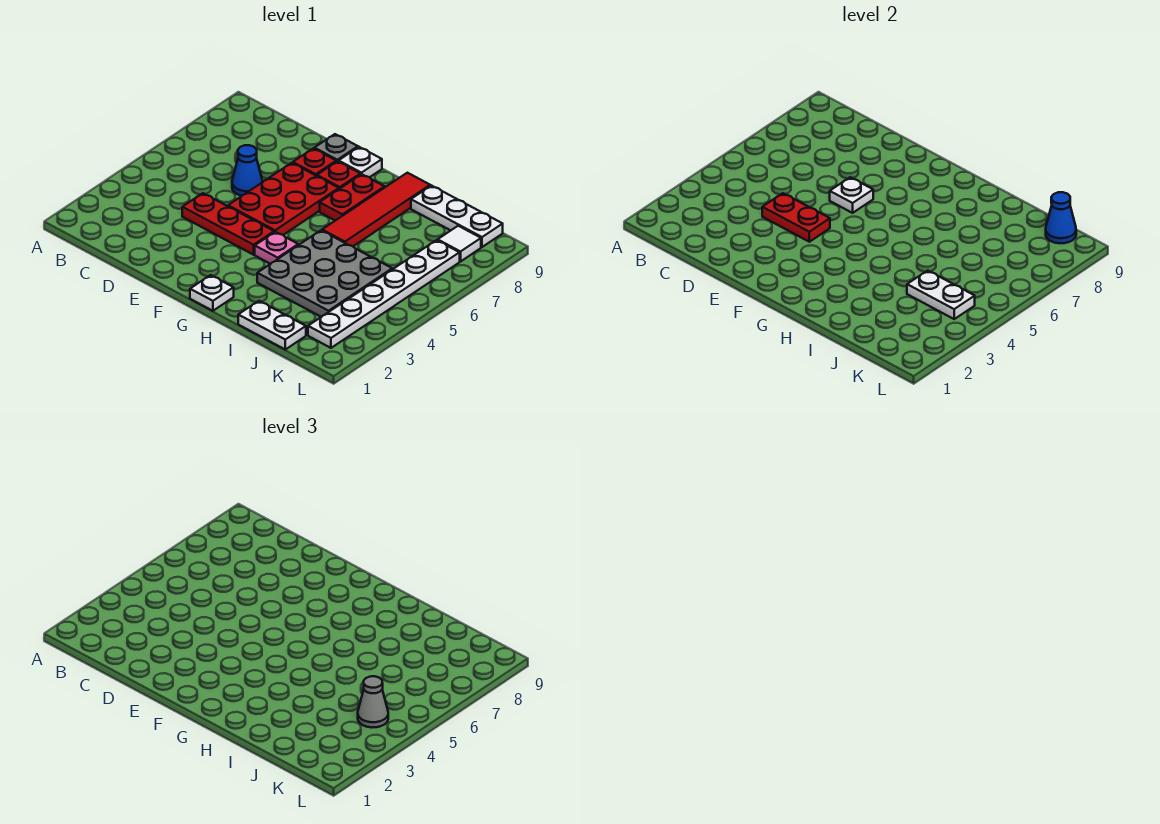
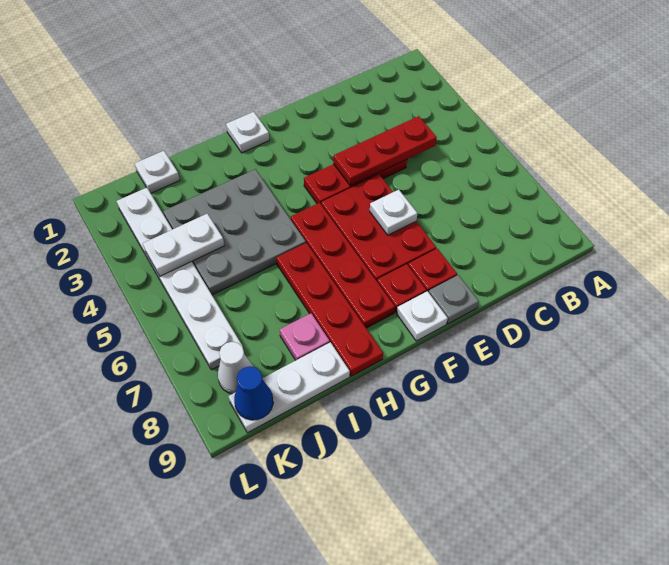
red plate D4:E4 level 2 -> red plate C4:E4 level 2
blue cone D6 level 1 -> none
pink plate G4 level 1 -> pink plate I8 level 1
red plate G7:G8 level 1 -> red plate G5:G8 level 1
red tile H6:H9 level 1 -> red plate H6:H9 level 1
white plate I1:J1 level 1 -> white plate J1 level 1
grey cone K4 level 3 -> none
white tile K8 level 1 -> white cone K8 level 1

